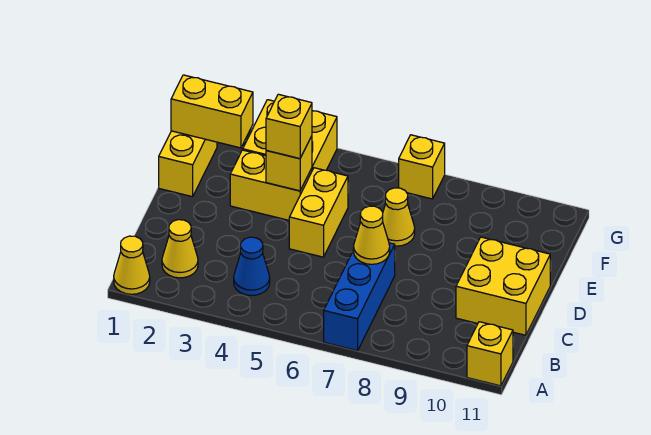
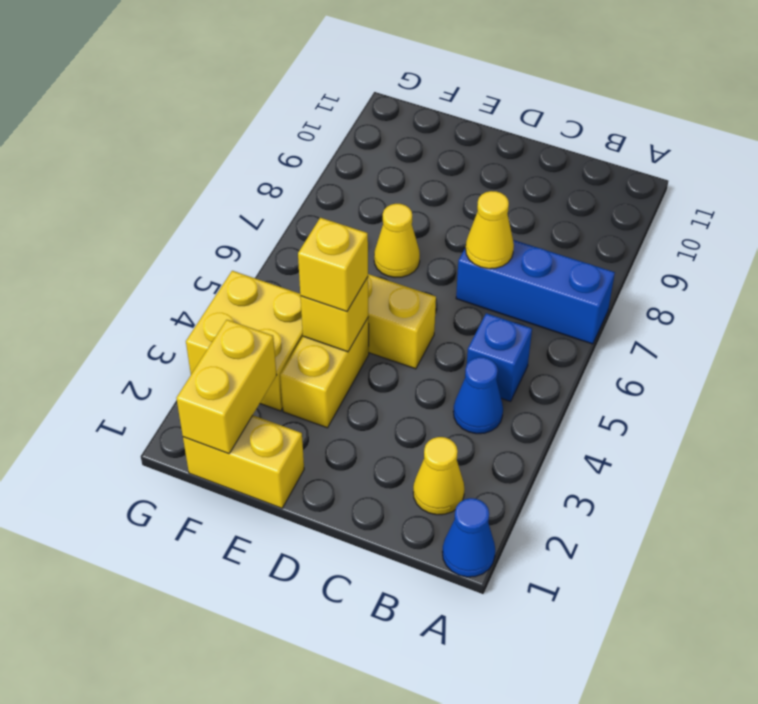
yellow cone A1 level 1 -> blue cone A1 level 1
yellow brick A11 level 1 -> none
none -> blue brick B5 level 1
yellow brick C10:D11 level 1 -> none
yellow brick G7 level 1 -> none

